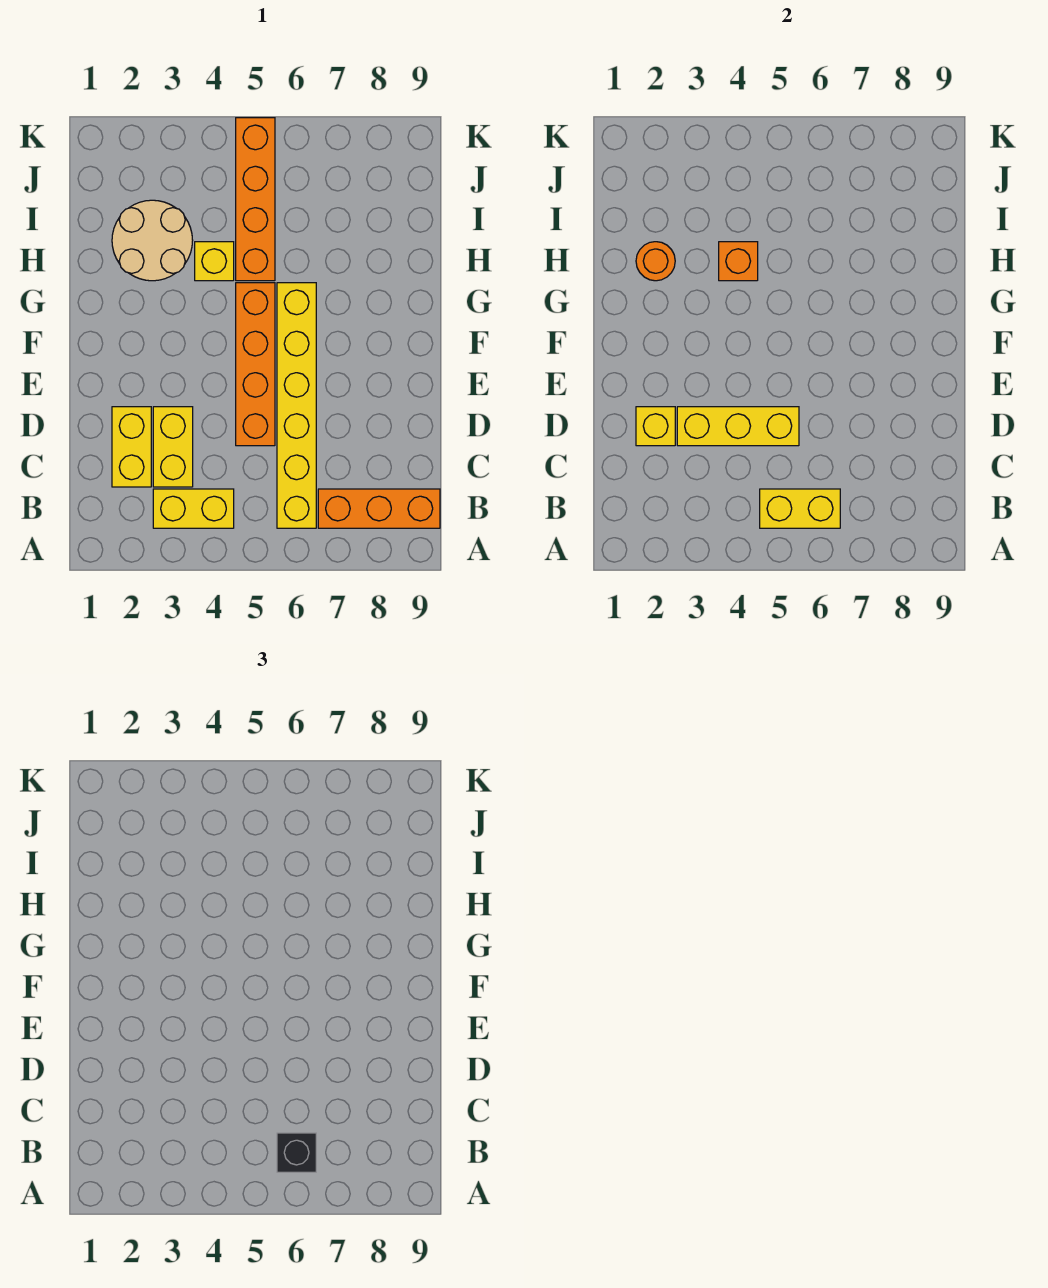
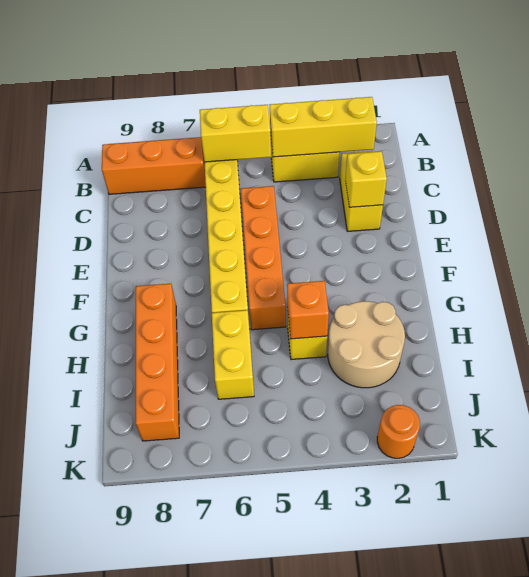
black brick B6 level 3 -> none
yellow brick C3:D3 level 1 -> yellow brick H6:I6 level 1
yellow brick D3:D5 level 2 -> yellow brick B2:B4 level 2
orange round brick H2 level 2 -> orange round brick K2 level 1
orange brick H5:K5 level 1 -> orange brick G8:J8 level 1

